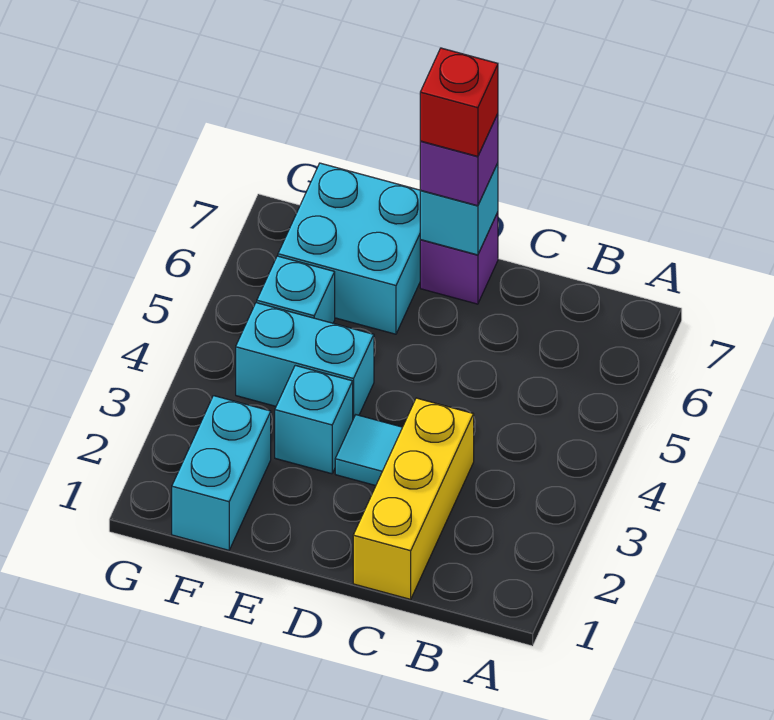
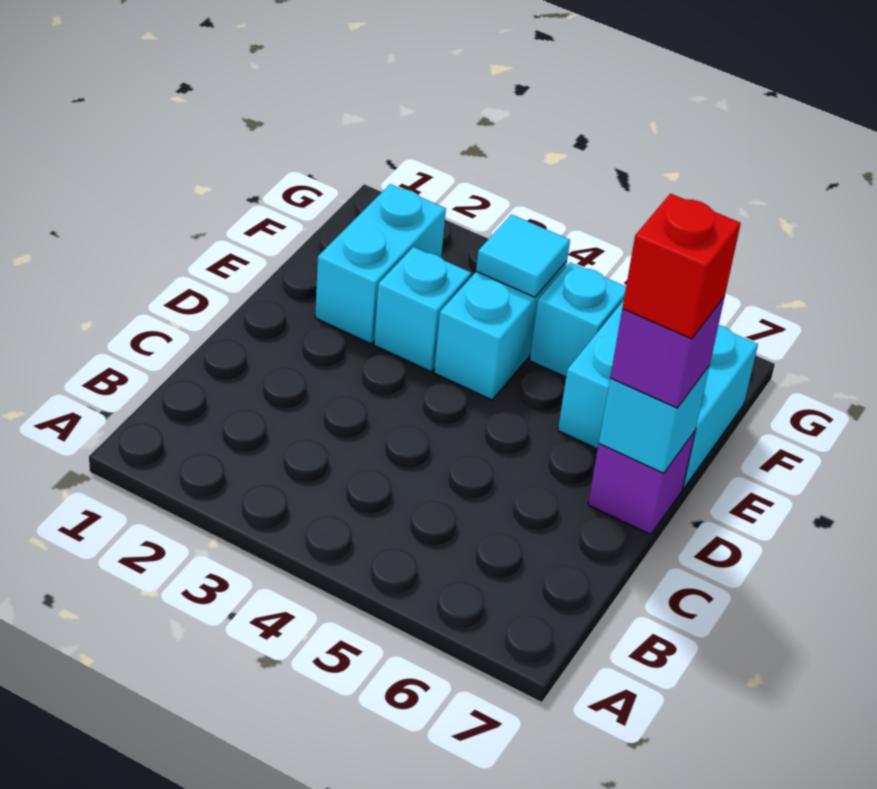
yellow brick C1:C3 level 1 -> none
cyan tile D3 level 1 -> cyan tile F4 level 2
cyan brick F1:F2 level 1 -> cyan brick E2:F2 level 1

